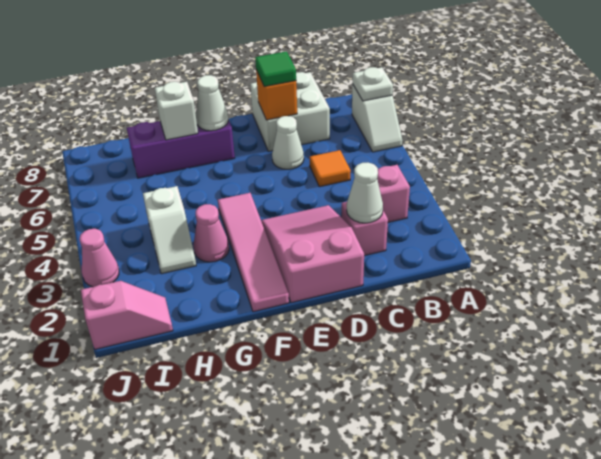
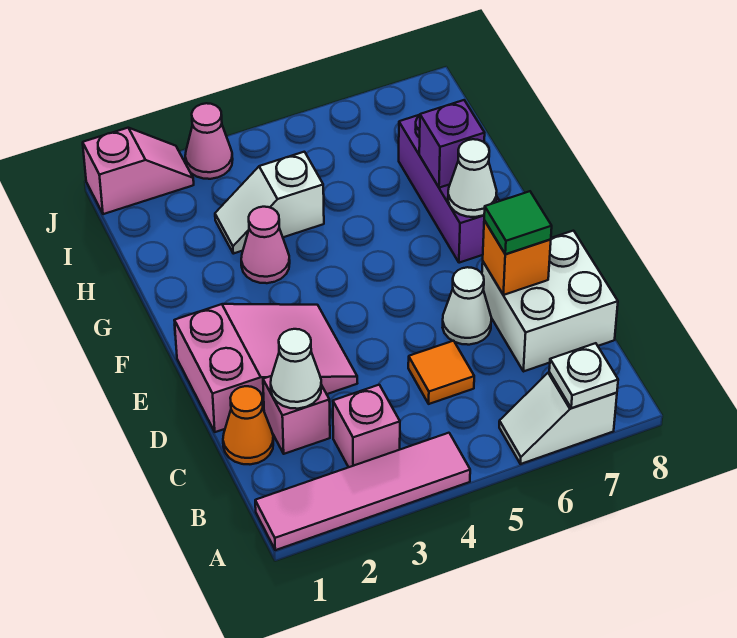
none -> orange cone C1 level 1
pink tile F1:F4 level 1 -> pink tile A1:A4 level 1
white brick G7 level 2 -> purple brick G7 level 2
pink slope I1:J1 level 1 top J -> pink slope J1:J2 level 1 top 1

